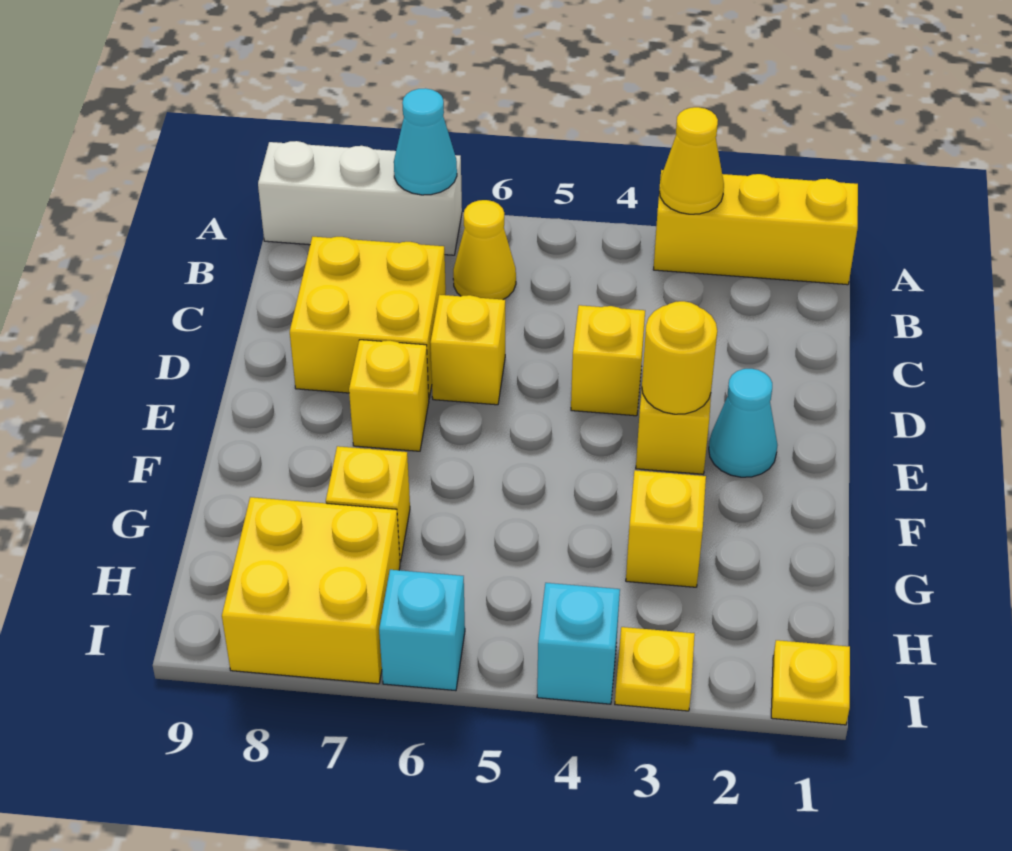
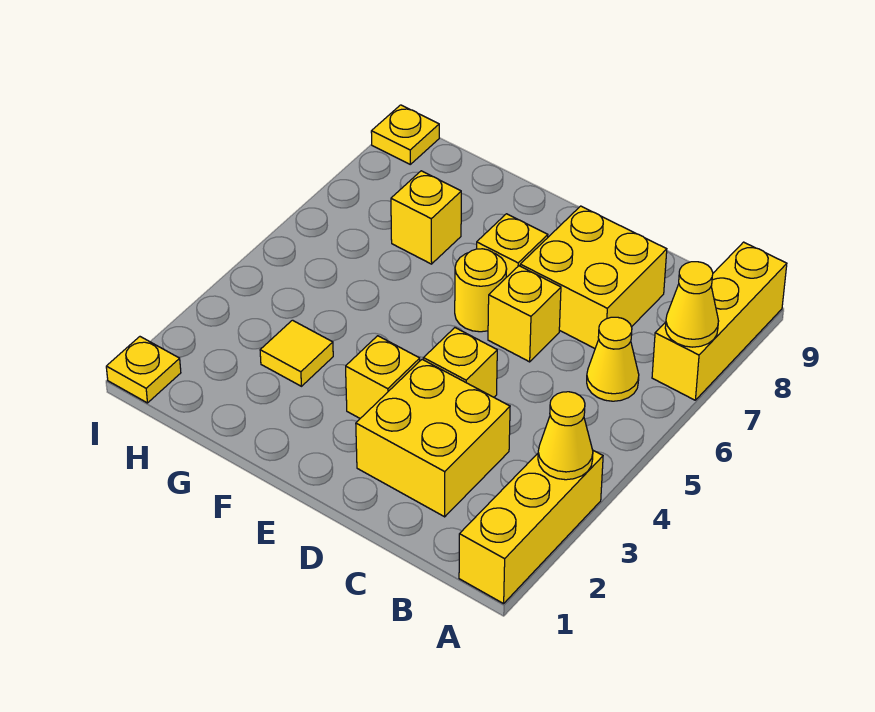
white brick A7:A9 level 1 -> yellow brick A7:A9 level 1
cyan cone A7 level 2 -> yellow cone A7 level 2
cyan cone E2 level 1 -> none
yellow round brick E3 level 2 -> yellow round brick E6 level 1
yellow brick G3 level 1 -> yellow tile G3 level 1
yellow brick H7:I8 level 1 -> yellow brick C2:D3 level 1
yellow plate I3 level 1 -> yellow plate I9 level 1
cyan brick I4 level 1 -> none
cyan brick I6 level 1 -> none

